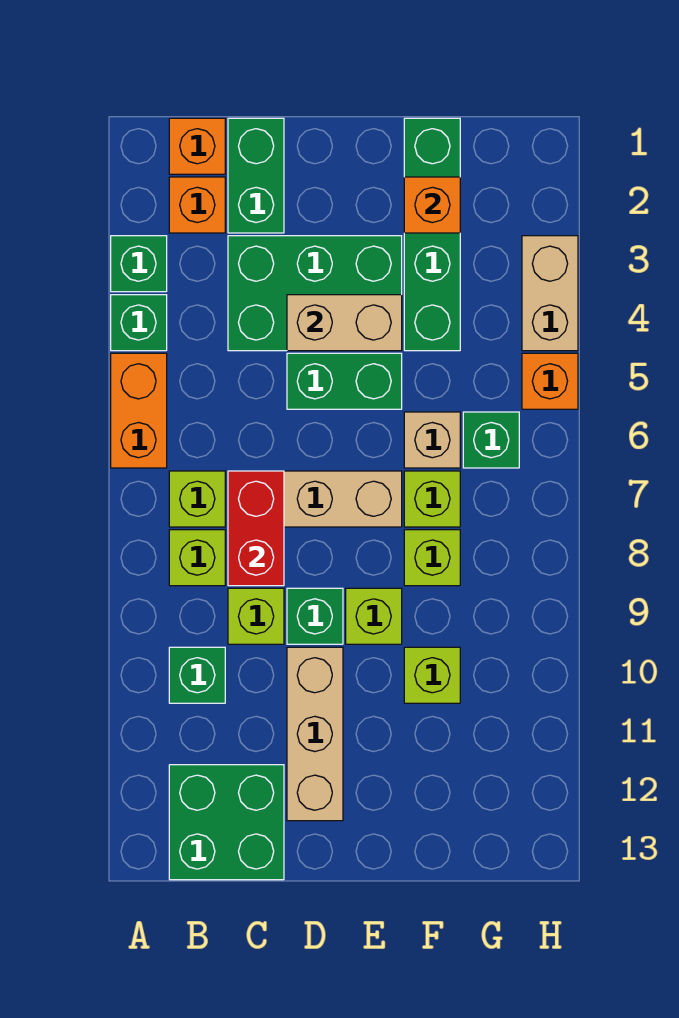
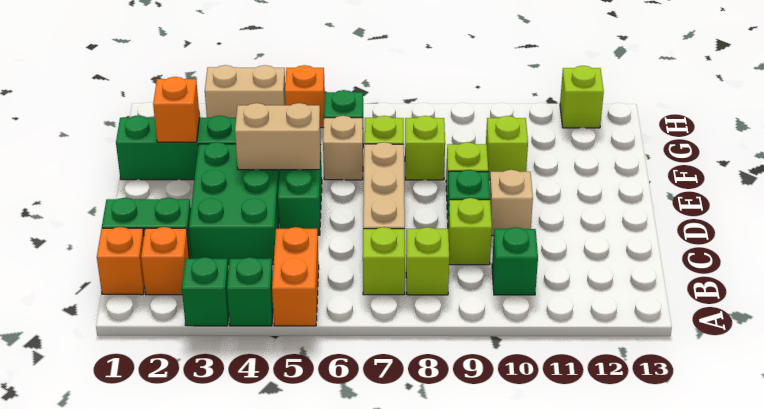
orange brick A5:A6 level 1 -> orange brick A5:B5 level 1
green brick B12:C13 level 1 -> none
red brick C7:C8 level 2 -> none
tan brick D4:E4 level 2 -> tan brick E4:E5 level 2
tan brick D10:D12 level 1 -> tan brick D10 level 1
none -> lime brick H12 level 1

